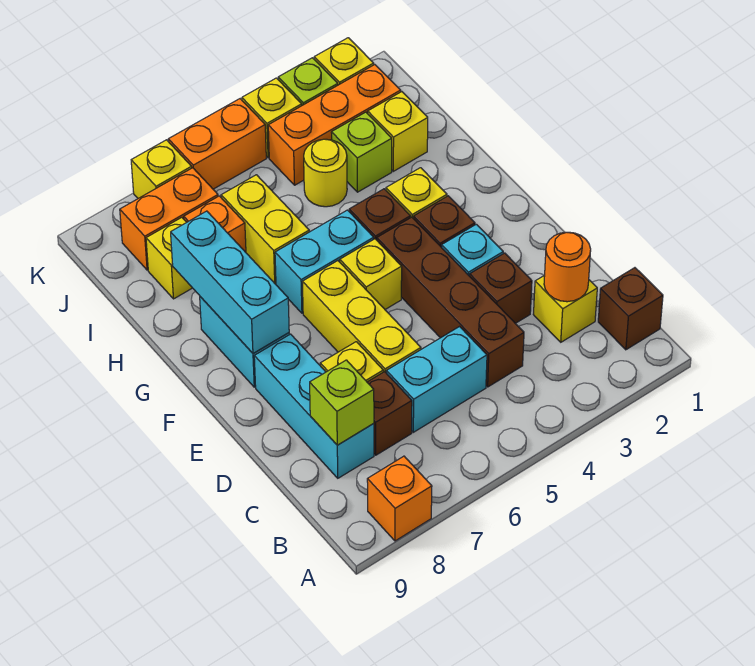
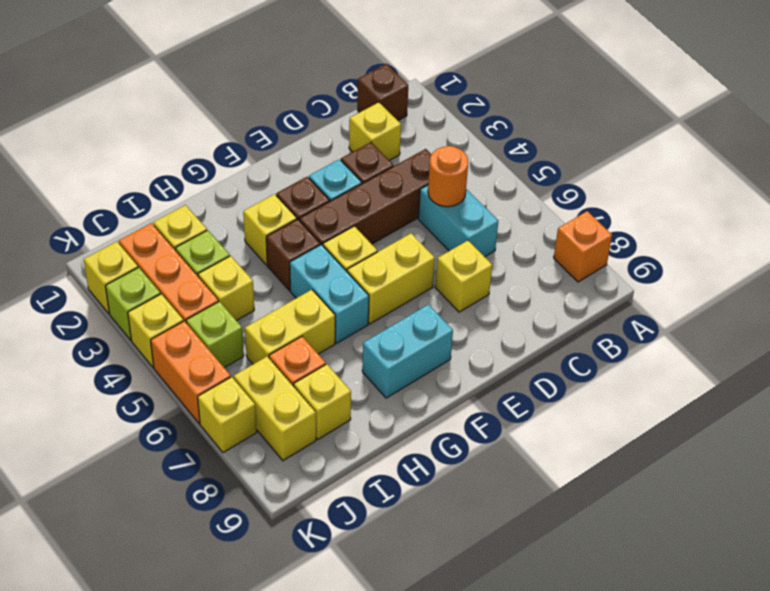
orange round brick C2 level 2 -> orange round brick C5 level 2
brown brick C7 level 1 -> none
cyan brick C8:E8 level 1 -> none
lime brick C8 level 2 -> lime brick J5 level 1
yellow brick D6:F6 level 1 -> yellow brick E6:F6 level 1
cyan brick F8:H8 level 2 -> none
yellow round brick I4 level 1 -> yellow brick I4 level 1
orange brick J7:J8 level 1 -> yellow brick J7:J8 level 1

